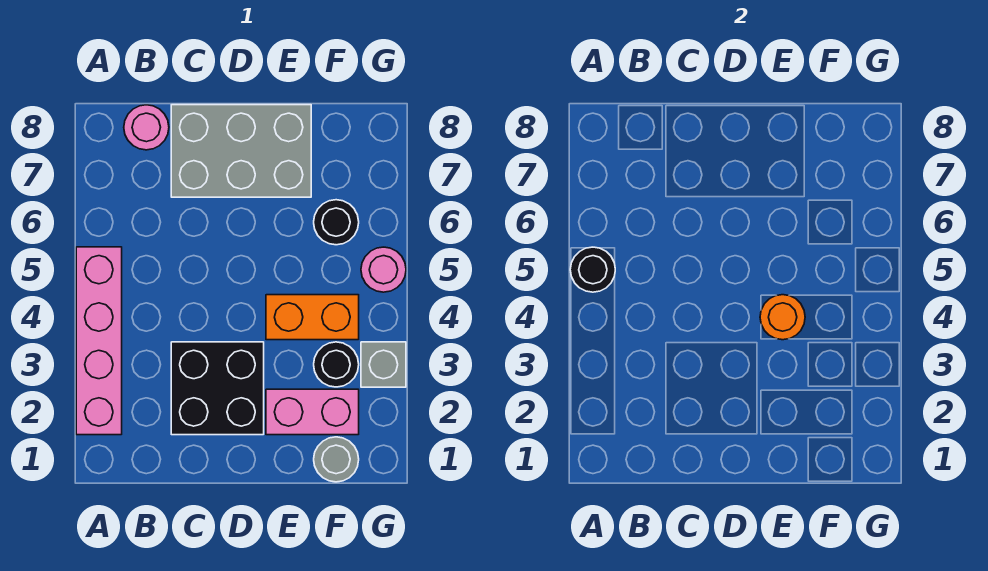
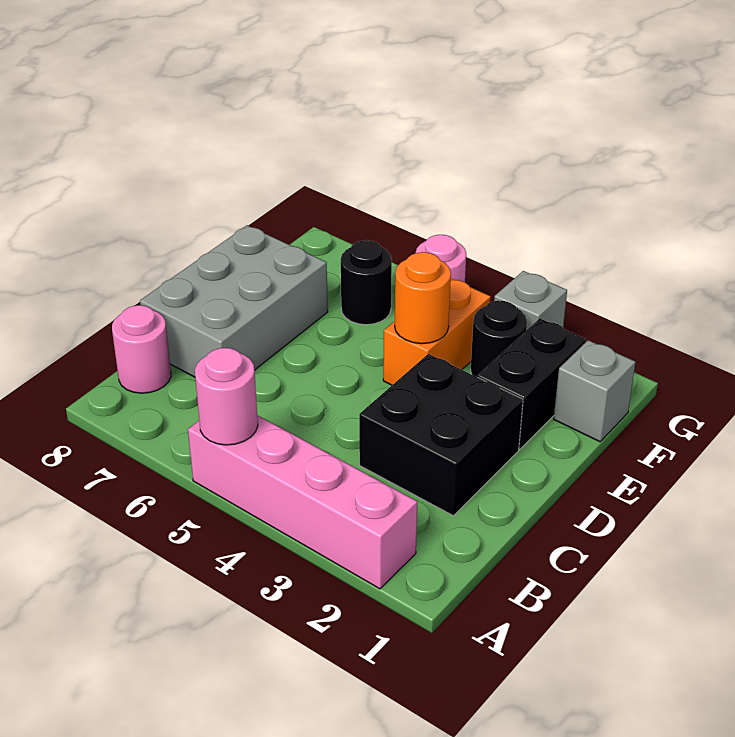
black round brick A5 level 2 -> pink round brick A5 level 2
pink brick E2:F2 level 1 -> black brick E2:F2 level 1
grey round brick F1 level 1 -> grey brick F1 level 1

